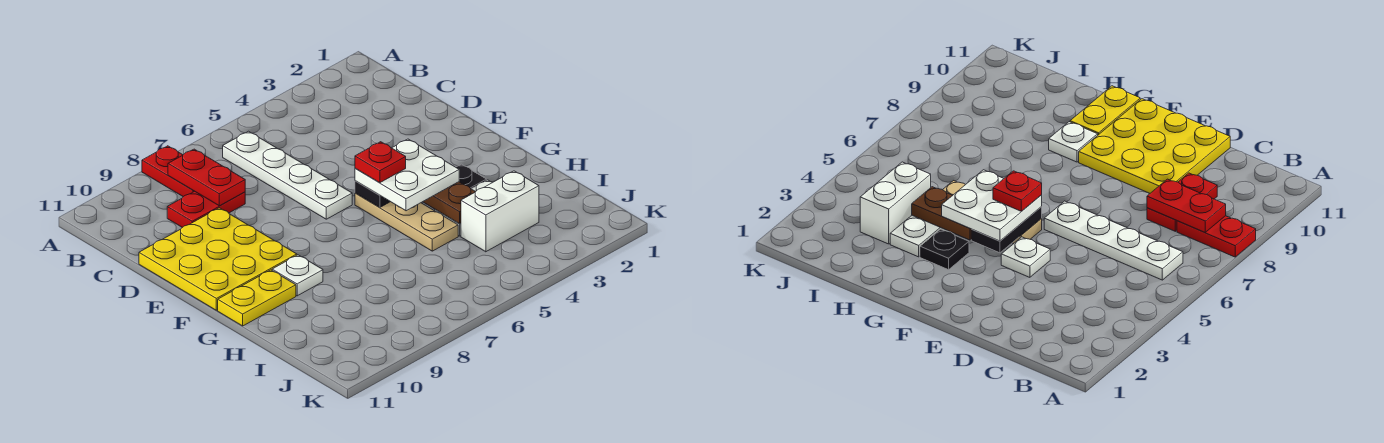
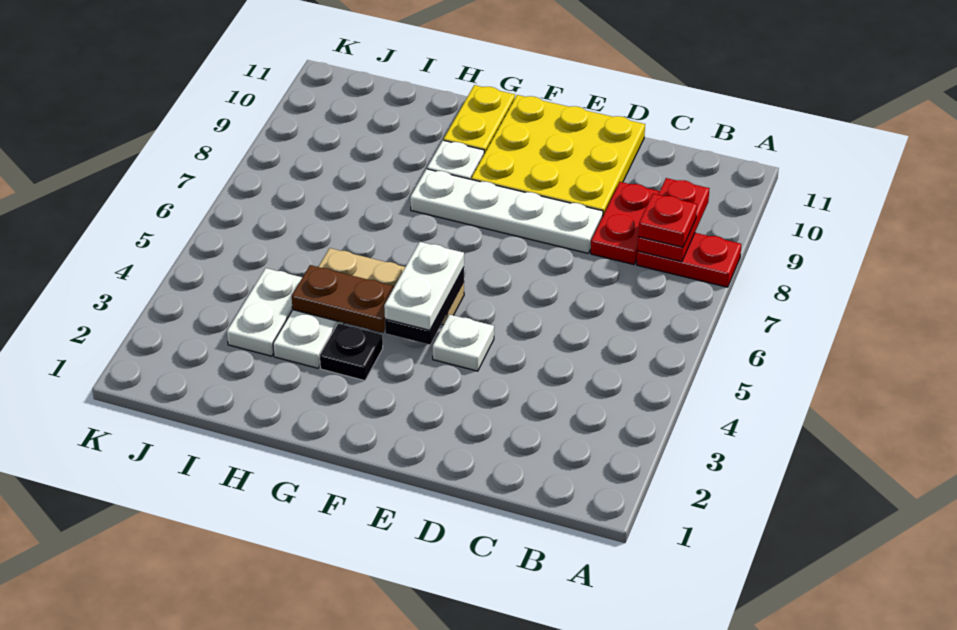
white plate B6:E6 level 1 -> white plate D8:G8 level 1
red plate B8:C8 level 2 -> red plate B8:B9 level 2
white plate F4:G5 level 3 -> white plate F4:F5 level 3
red plate F5 level 4 -> red plate B8 level 3
white brick I3:I4 level 1 -> white plate I3:I4 level 1

